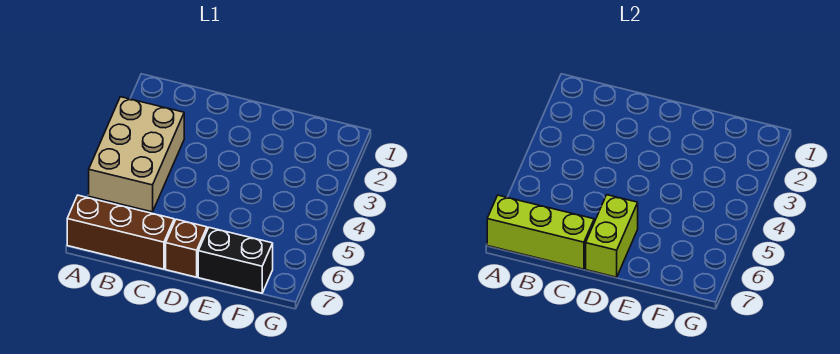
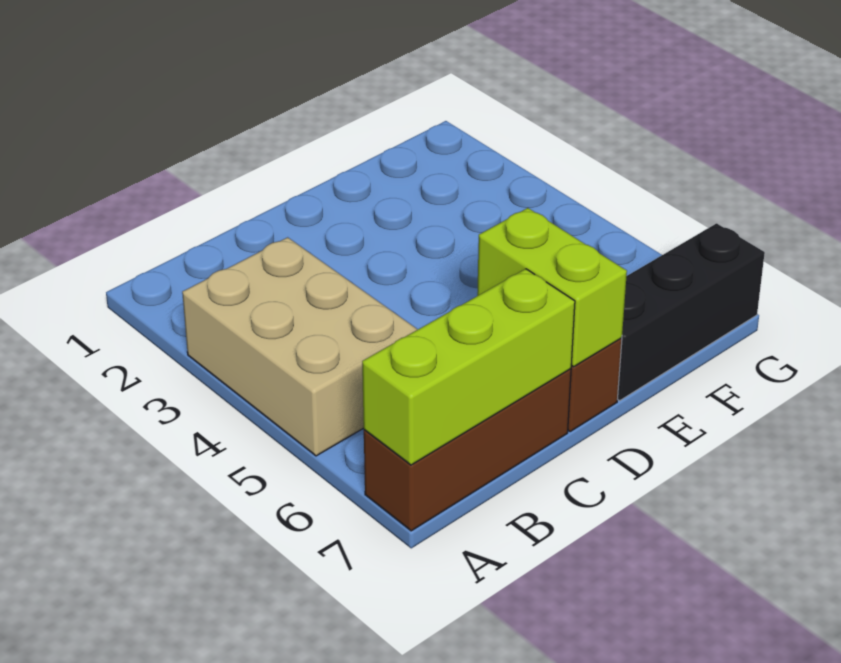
black brick E7:F7 level 1 -> black brick E7:G7 level 1

